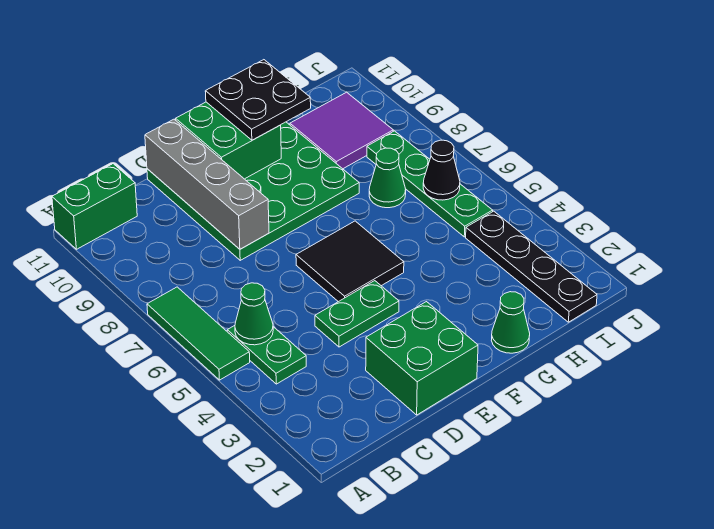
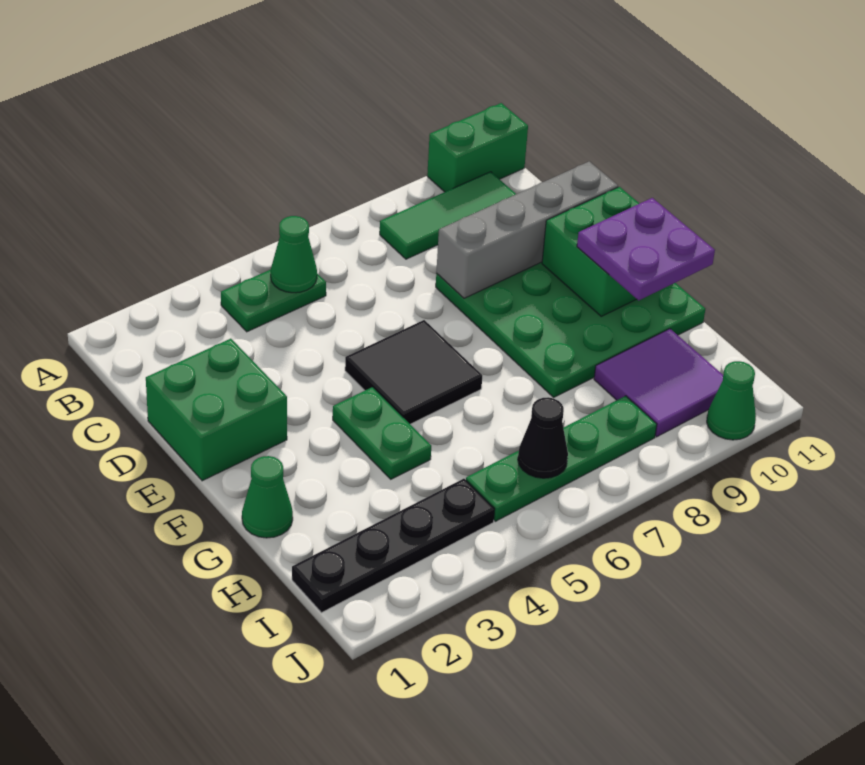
green tile A5:A7 level 1 -> green tile B8:B10 level 1
green brick A11:B11 level 1 -> green brick A10:A11 level 1
green plate D4:E4 level 1 -> green plate F4:G4 level 1
black plate F10:G11 level 3 -> purple plate F10:G11 level 3
green cone H7 level 1 -> green cone J10 level 1

